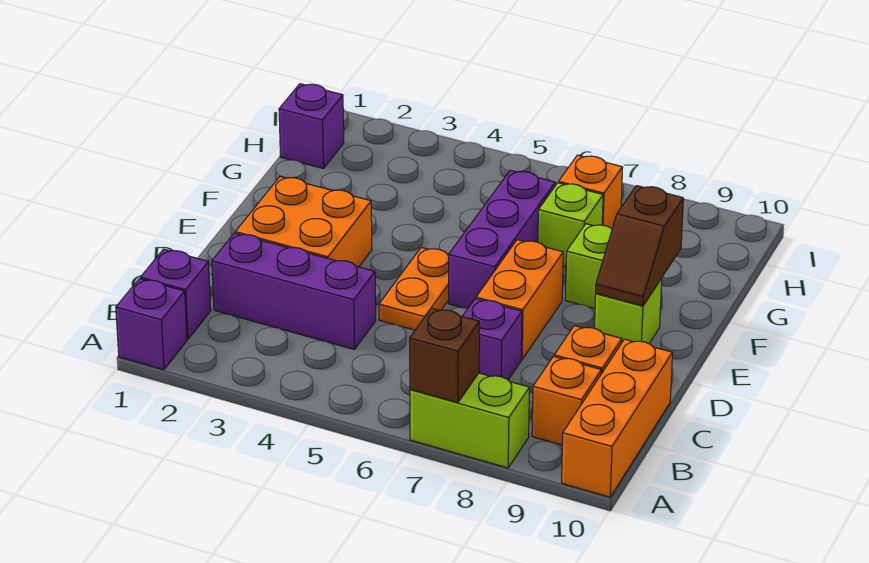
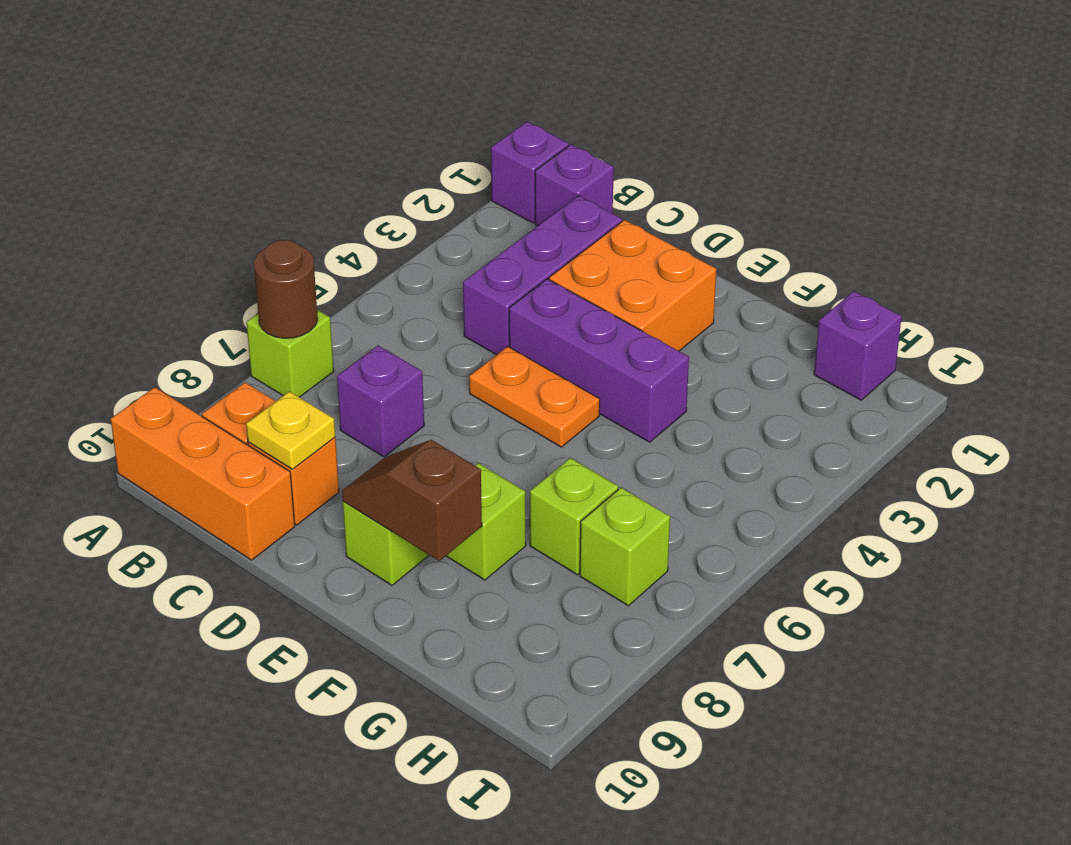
lime brick A7:A8 level 1 -> lime brick A7 level 1
brown brick A7 level 2 -> brown round brick A7 level 2
none -> yellow plate C9 level 2
orange brick D7:E7 level 1 -> none
purple brick E6:G6 level 1 -> purple brick D4:F4 level 1
orange brick H7 level 1 -> lime brick H7 level 1

